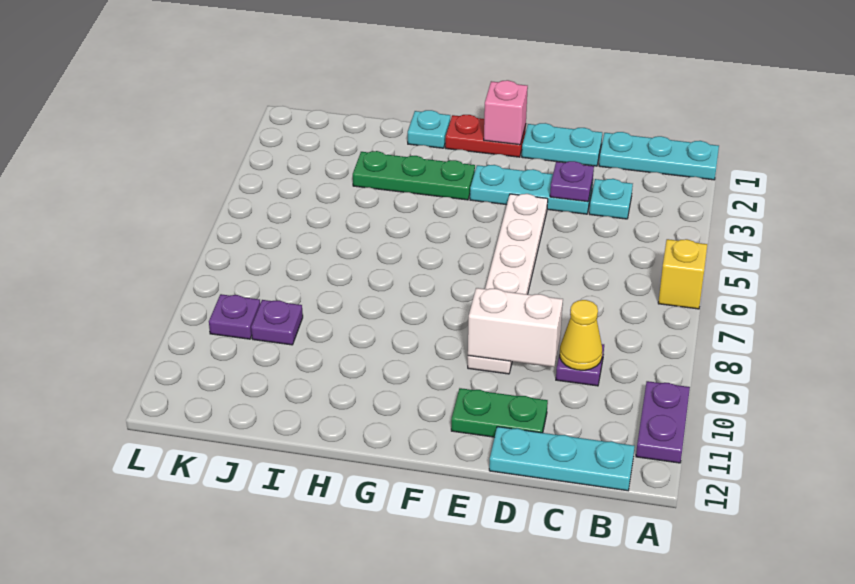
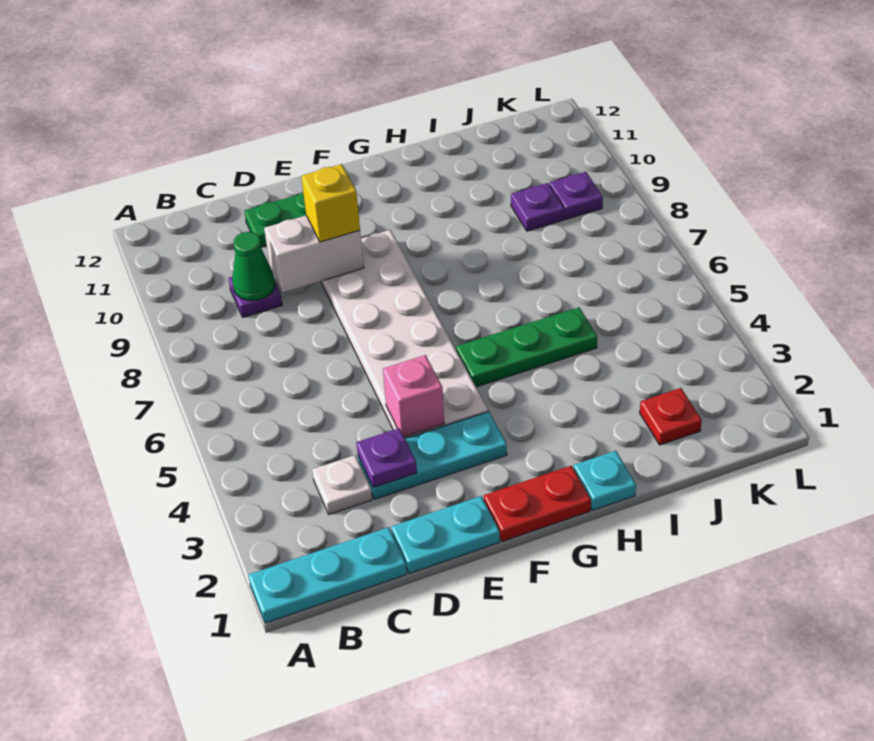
yellow brick A6 level 1 -> yellow brick E9 level 3
purple plate A10:A11 level 1 -> none
cyan plate B12:D12 level 1 -> none
cyan plate C3 level 1 -> white plate C3 level 1
yellow cone C9 level 2 -> green cone C9 level 2
white plate E4:E9 level 1 -> white plate E4:F9 level 1
pink brick F1 level 2 -> pink brick E4 level 2
green plate G3:I3 level 1 -> green plate G5:I5 level 1
none -> red plate J2 level 1

